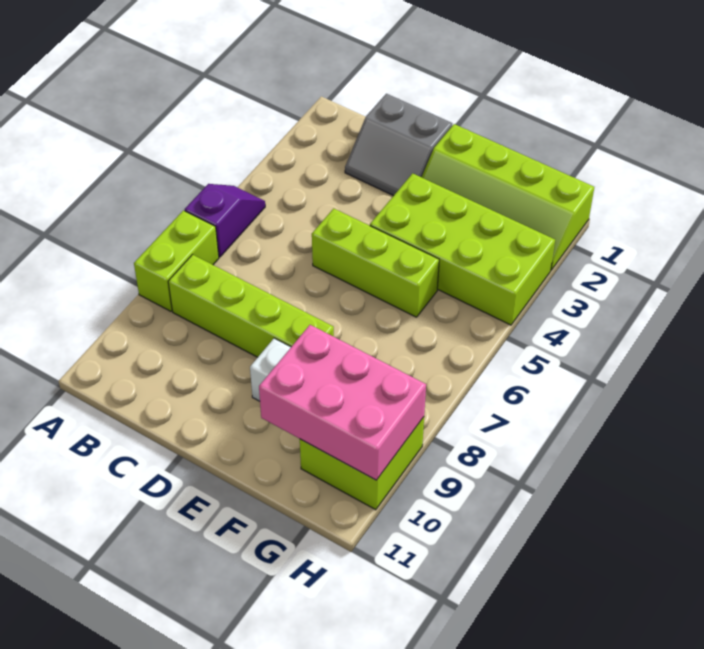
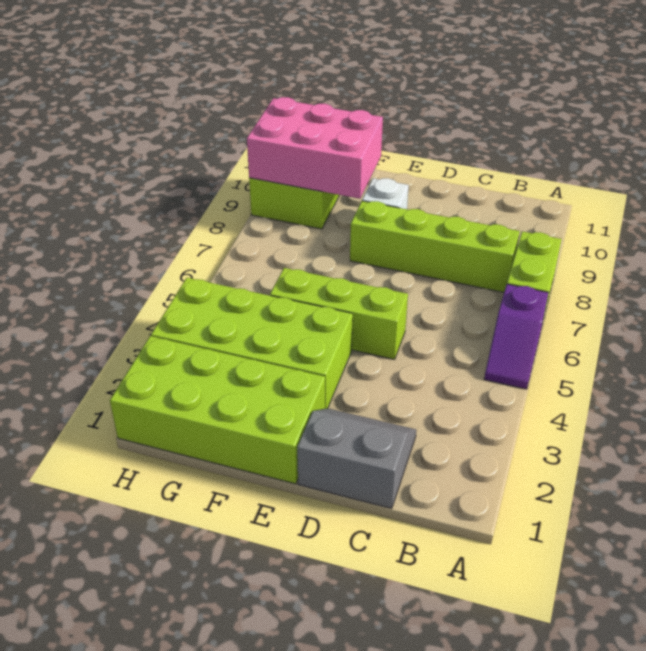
lime slope E1:H2 level 1 top 1 -> lime brick E1:H2 level 1

